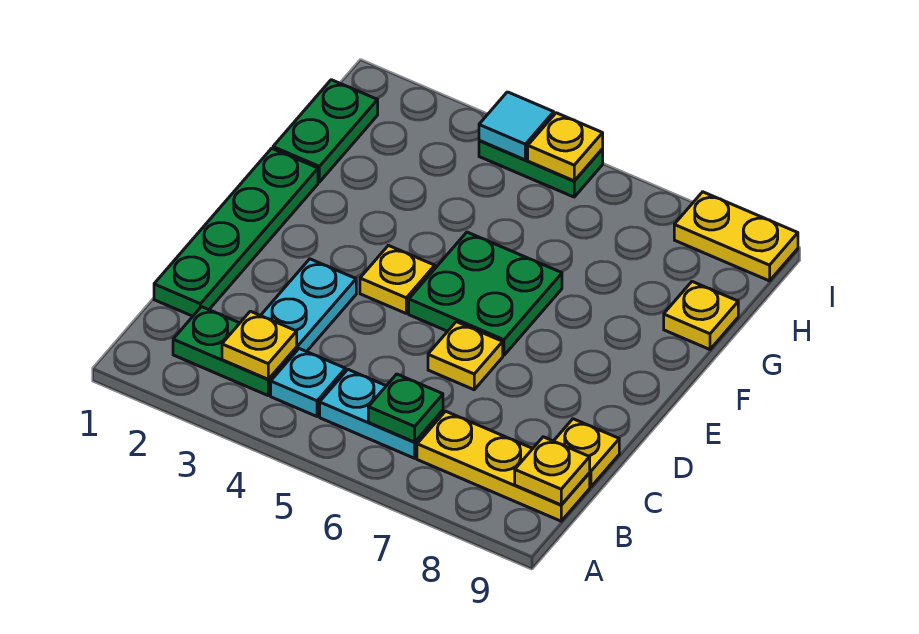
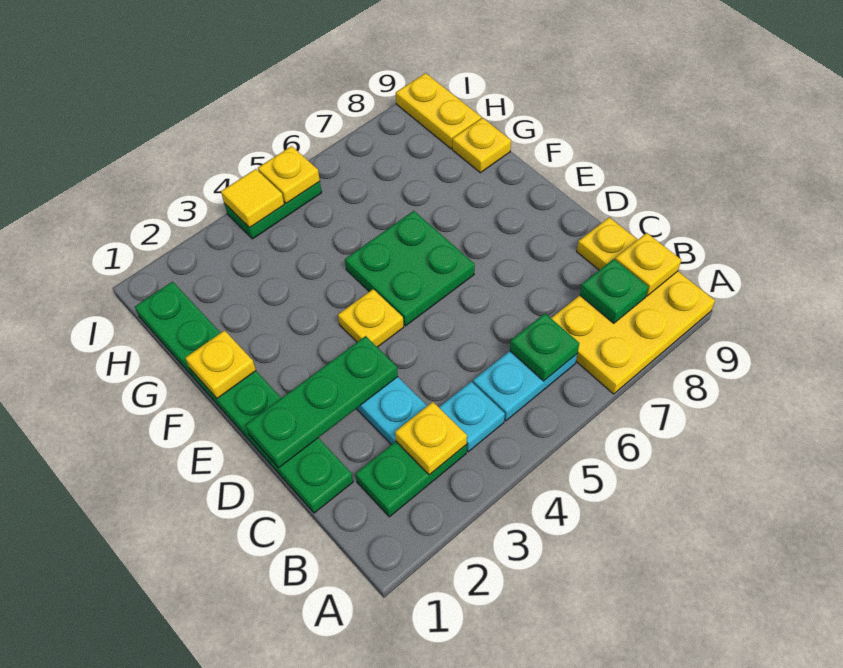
yellow plate B7:B9 level 1 -> yellow plate A7:B9 level 1
none -> green plate B8 level 2
none -> green plate D1:D3 level 2
yellow plate D6 level 1 -> yellow plate F1 level 2
cyan tile I4 level 2 -> yellow tile I4 level 2
yellow plate I8:I9 level 1 -> yellow plate H9:I9 level 1

